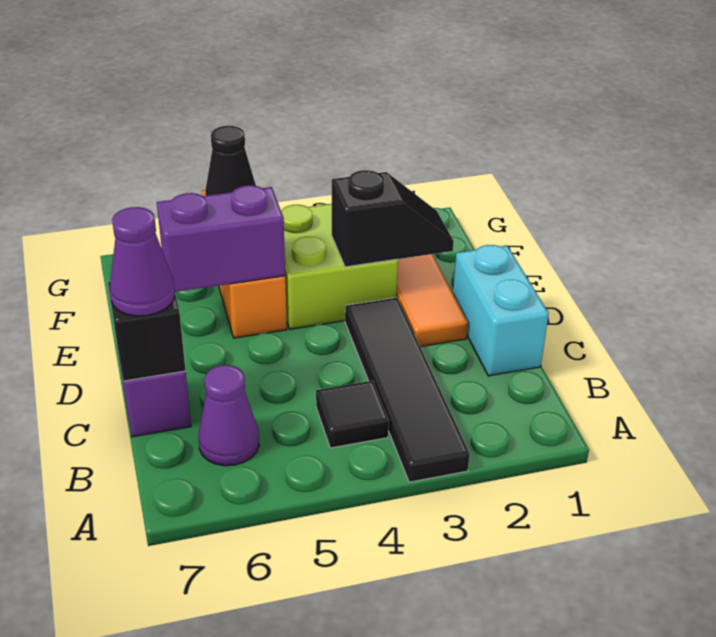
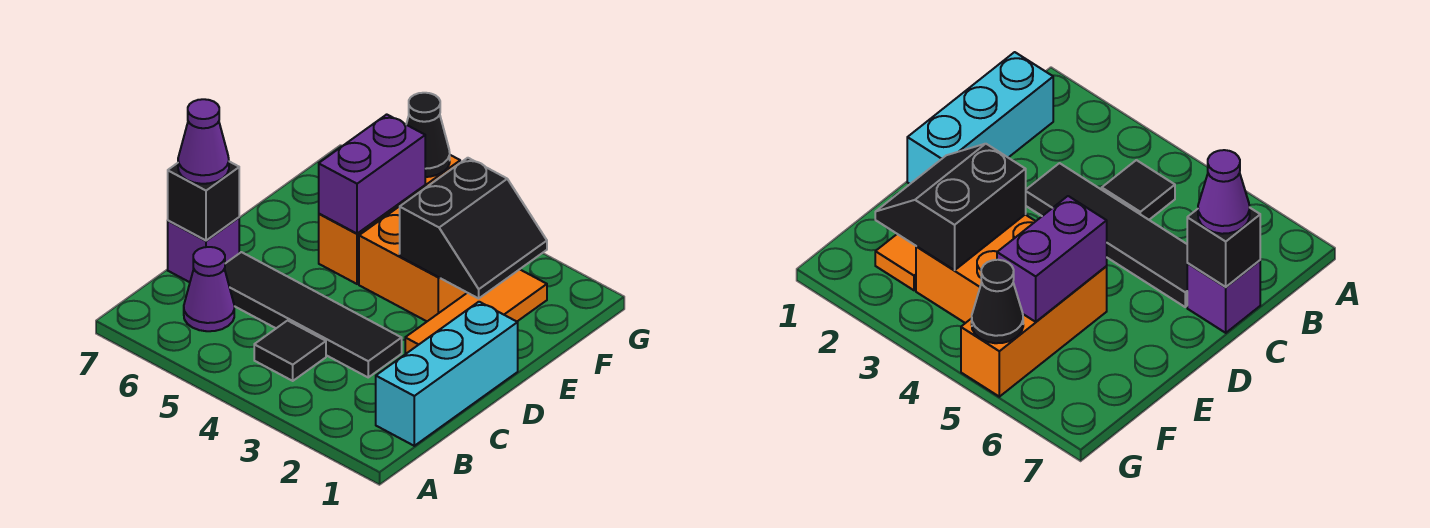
black tile A3:D3 level 1 -> black tile C3:C6 level 1
cyan brick C1:D1 level 1 -> cyan brick B1:D1 level 1
black slope E2:E3 level 2 top 3 -> black slope E2:F3 level 2 top 3
lime brick E3:F4 level 1 -> orange brick E3:F4 level 1
purple brick E5:E6 level 2 -> purple brick E5:F5 level 2

